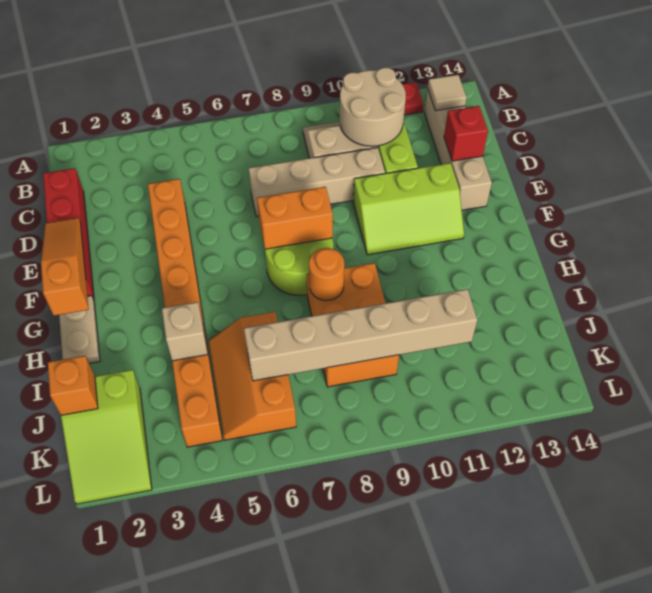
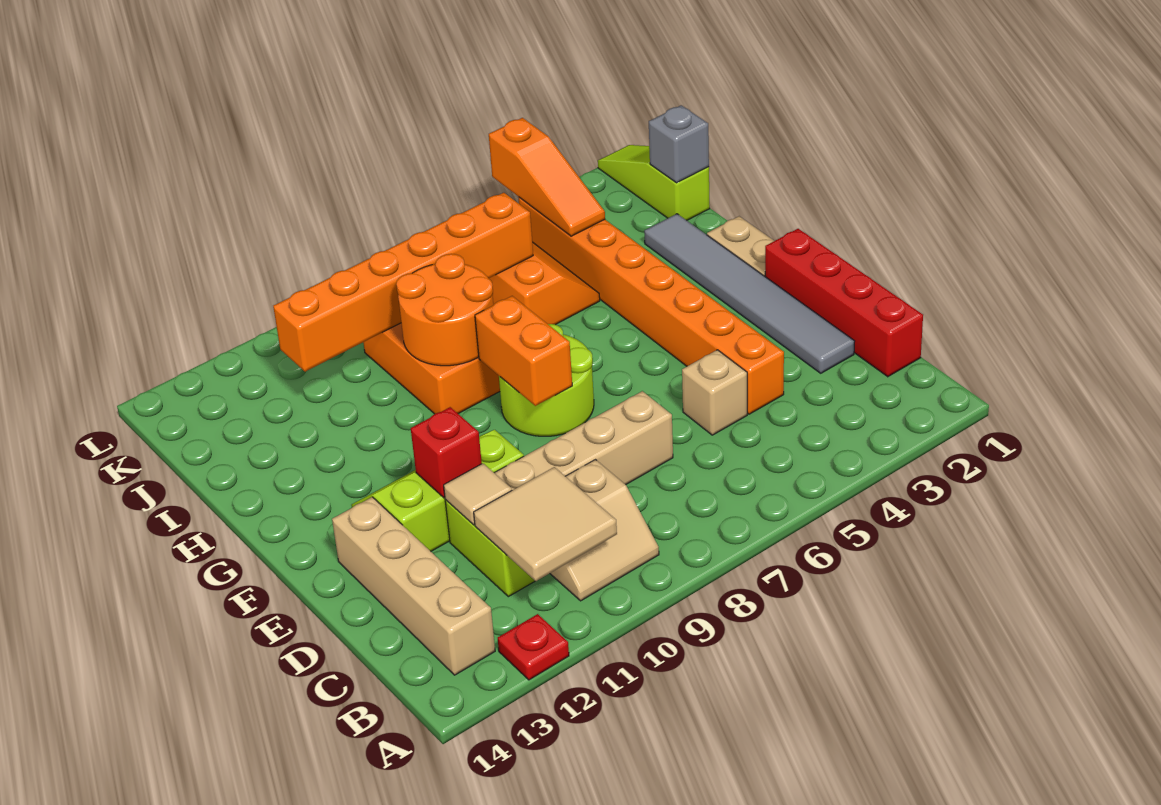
tan round brick B10:C11 level 2 -> tan tile B10:C11 level 2
tan tile B13 level 2 -> tan tile D11 level 2
none -> grey tile D2:I2 level 1
red brick D13 level 2 -> red brick E11 level 2
orange slope E1:G1 level 2 top G -> orange slope J4:L4 level 2 top L
orange brick F7:F8 level 2 -> orange brick F8:G8 level 2
orange round brick H8 level 2 -> orange round brick H8:I9 level 2
tan brick I4 level 2 -> tan brick D5 level 1
lime slope J1:L2 level 1 top J -> lime slope J1:L1 level 1 top J
orange brick J1 level 2 -> grey brick J1 level 2
tan brick J6:J11 level 2 -> orange brick J6:J11 level 2

